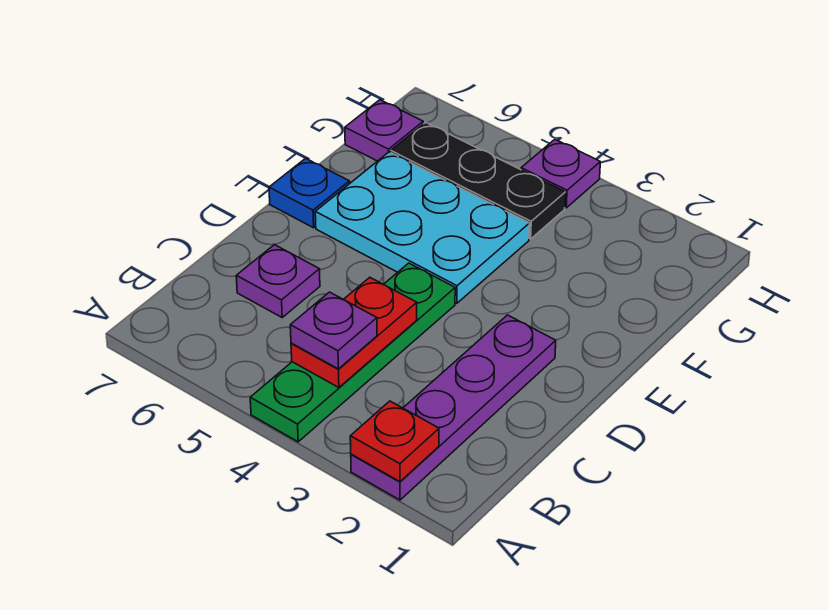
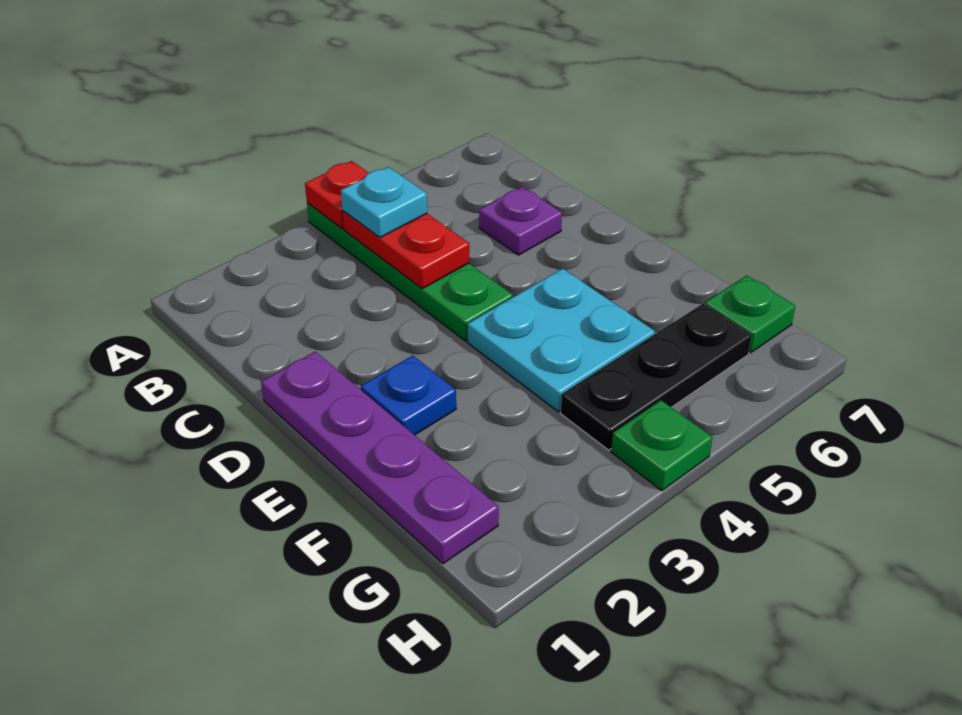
purple plate A2:D2 level 1 -> purple plate D1:G1 level 1
red plate A2 level 2 -> red plate A4 level 2
purple plate B4 level 3 -> cyan plate B4 level 3
cyan plate E4:F6 level 1 -> cyan plate E4:F5 level 1
blue plate E7 level 1 -> blue plate E2 level 1
purple plate G7 level 1 -> green plate G7 level 1
purple plate H4 level 1 -> green plate H4 level 1

